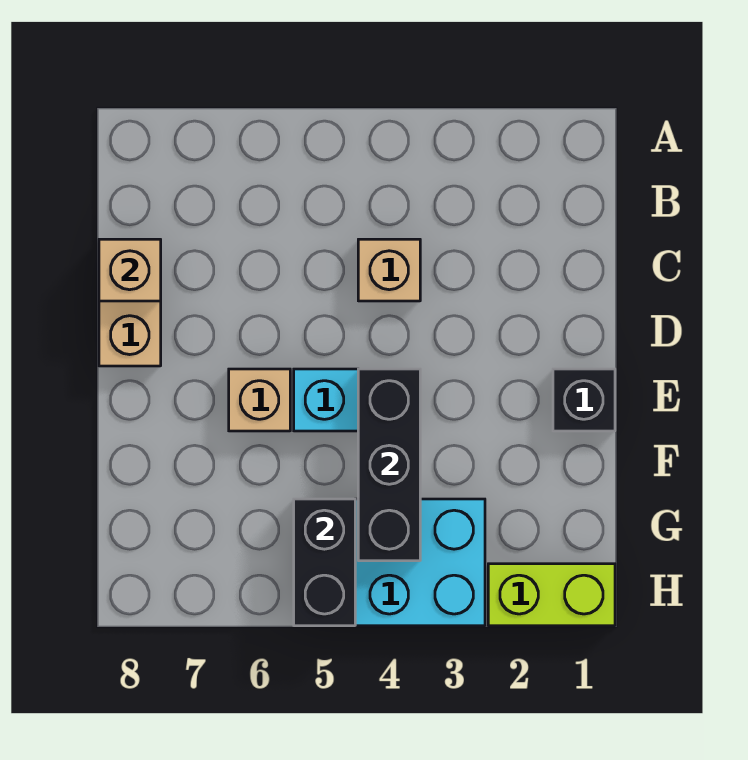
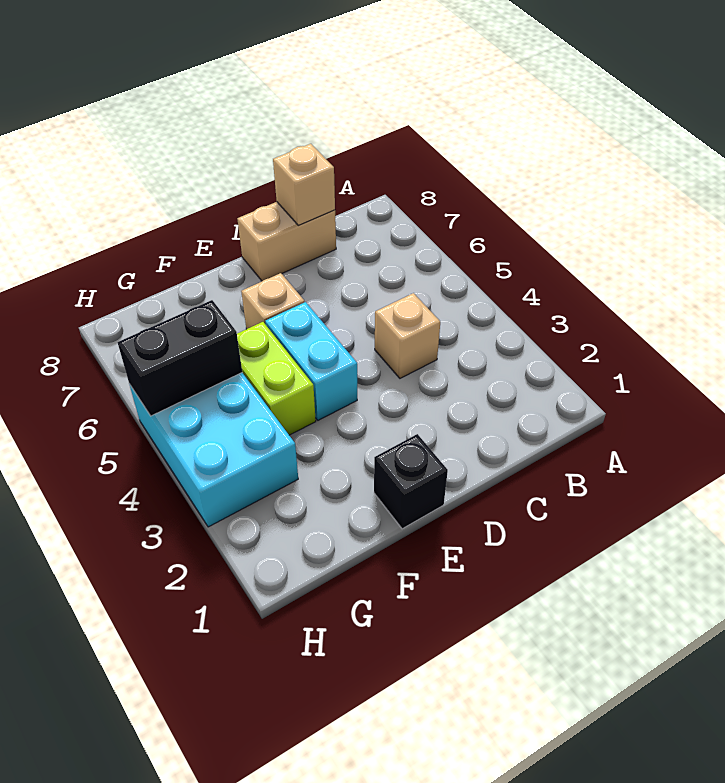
black brick E4:G4 level 2 -> none
lime brick H1:H2 level 1 -> lime brick F4:F5 level 1

